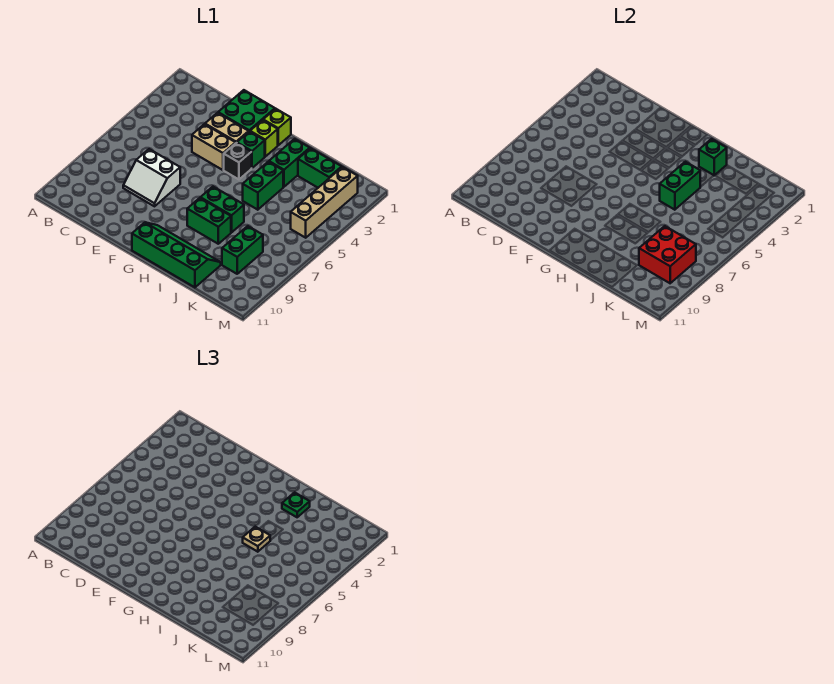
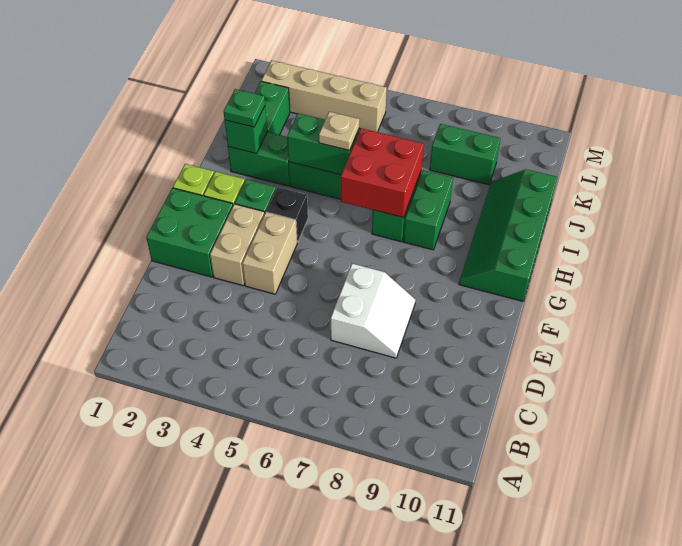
red brick K8:L9 level 2 -> red brick H6:I7 level 2

